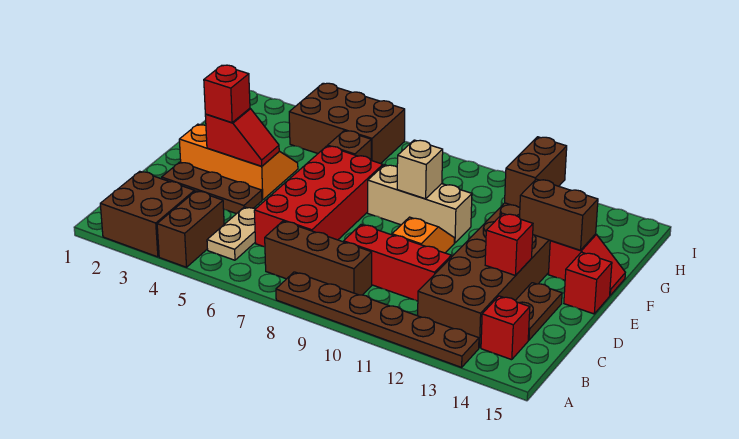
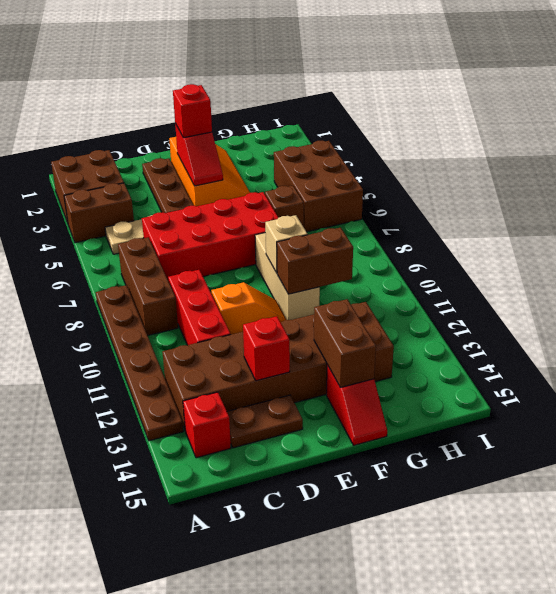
red brick E15 level 1 -> none
brown brick G12:H12 level 2 -> brown brick F10:G10 level 2

